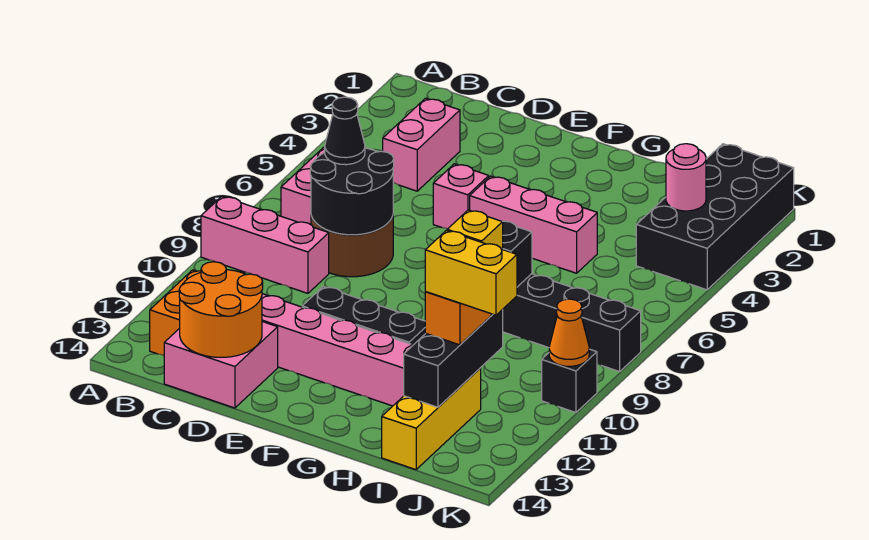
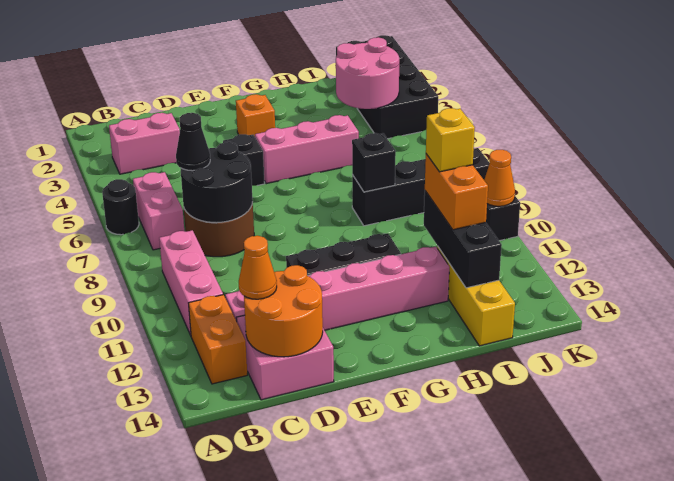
none -> black round brick A6 level 1
pink brick A9:C9 level 1 -> pink brick B9:B11 level 1
pink brick C3:C4 level 1 -> pink brick B3:C3 level 1
none -> orange cone C13 level 3
pink brick E5 level 1 -> black brick E5 level 1
none -> orange brick F3 level 1
yellow brick I12:J12 level 4 -> none
pink round brick J3 level 2 -> pink round brick I3:J4 level 2

